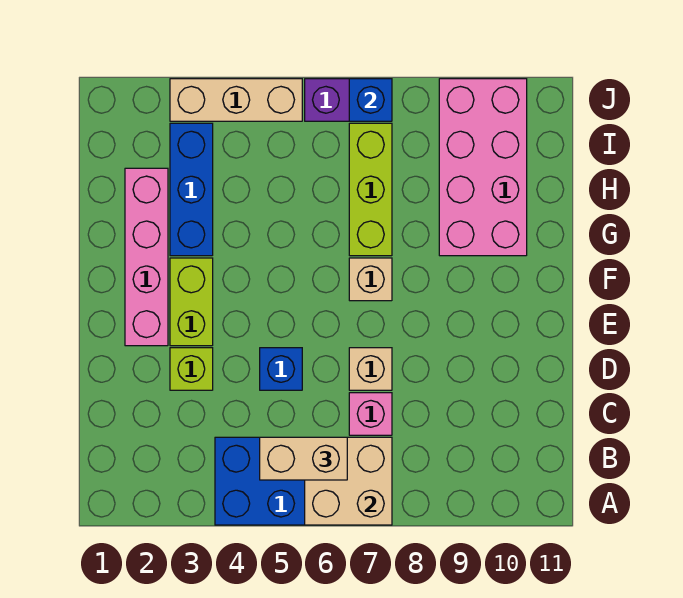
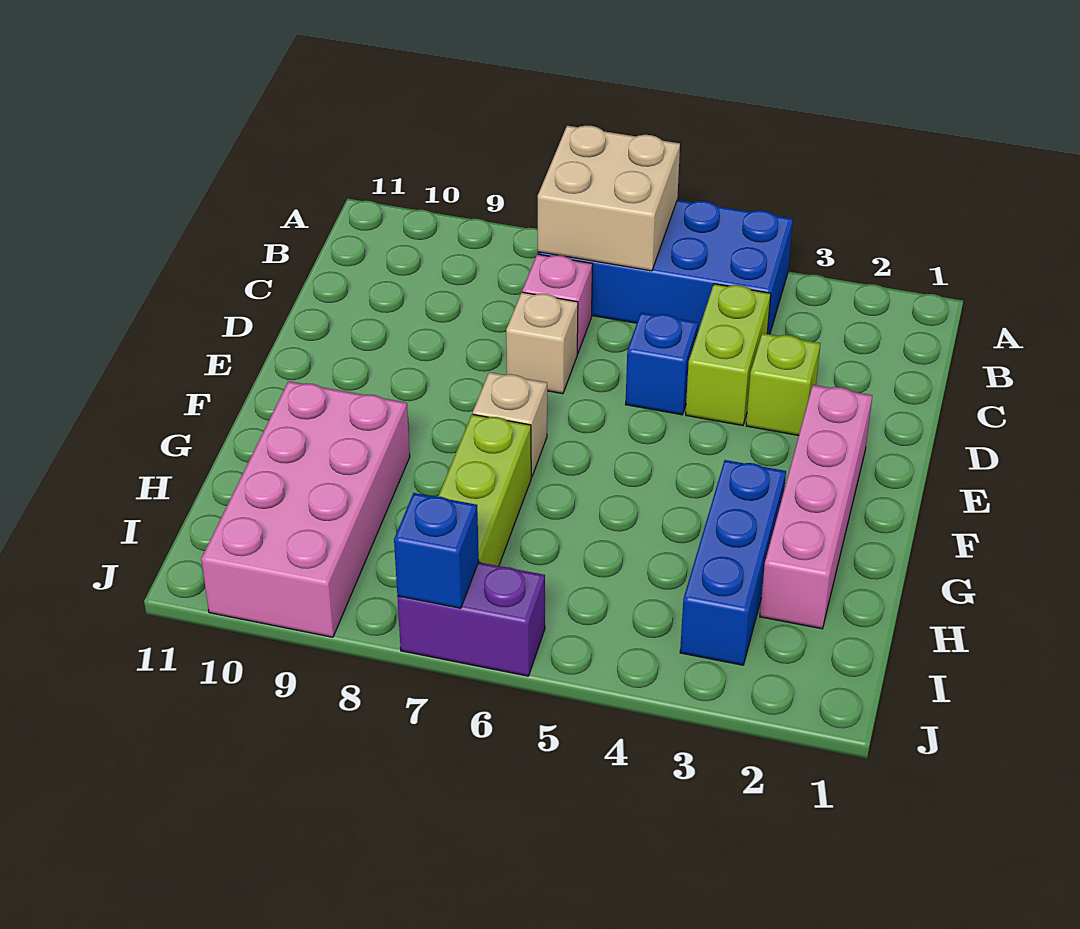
tan brick B5:B6 level 3 -> none
lime brick E3:F3 level 1 -> lime brick C4:D4 level 1
tan brick J3:J5 level 1 -> none

